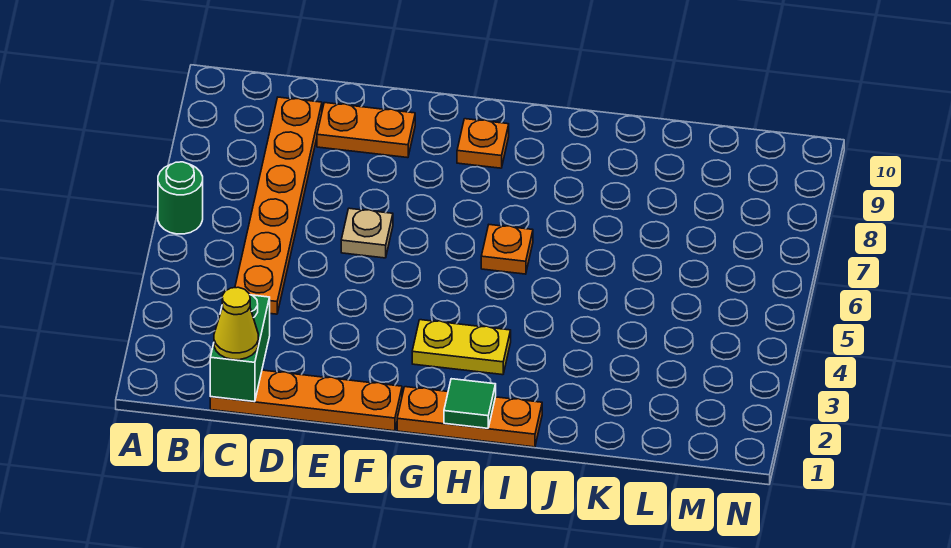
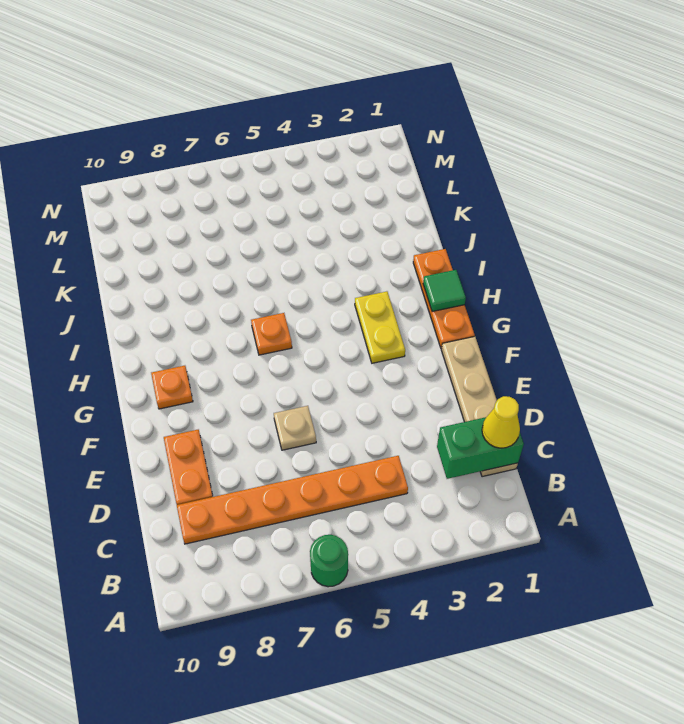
orange plate C1:F1 level 1 -> tan plate C1:F1 level 1

